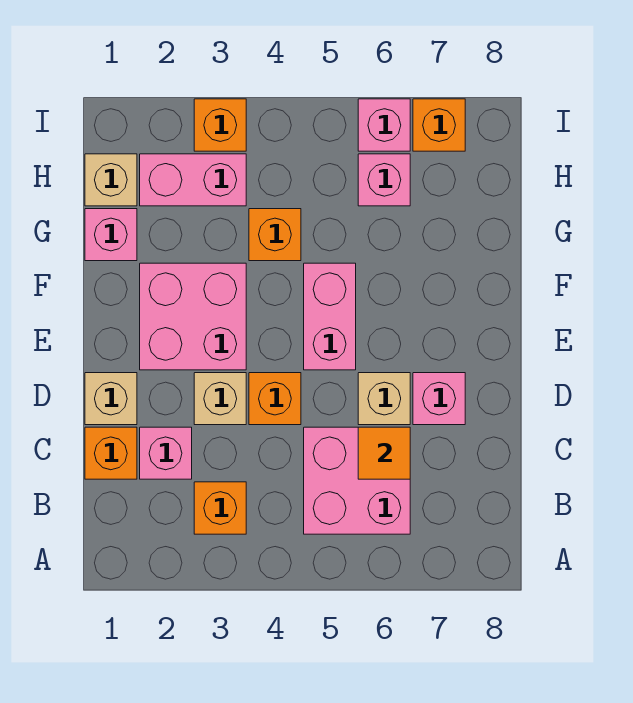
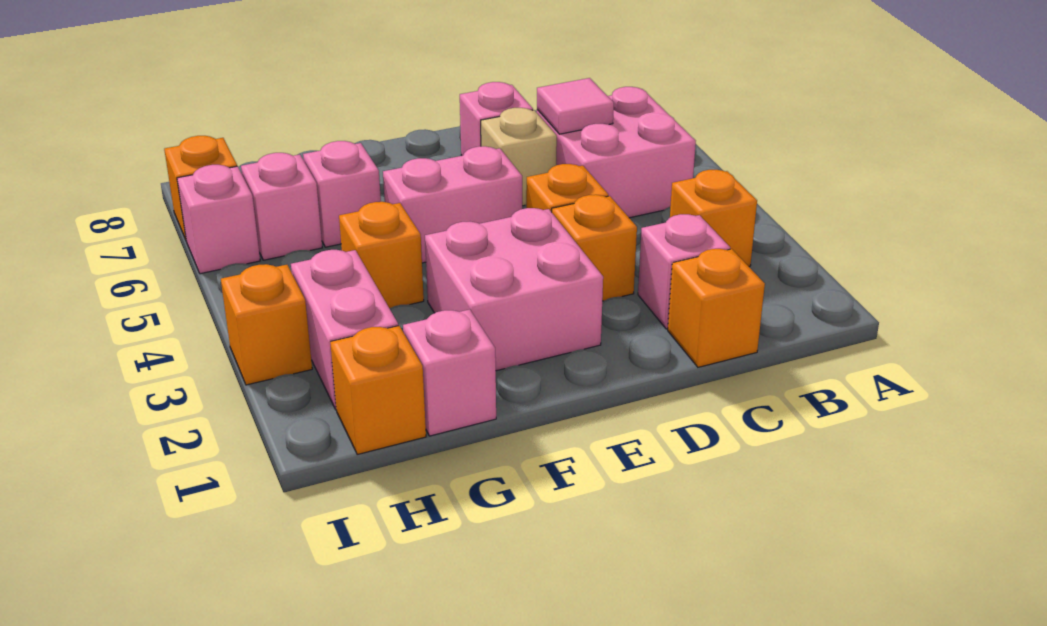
orange tile C6 level 2 -> pink tile C6 level 2
tan brick D1 level 1 -> none
tan brick D3 level 1 -> orange brick D3 level 1
none -> pink brick G6 level 1
tan brick H1 level 1 -> orange brick H1 level 1

